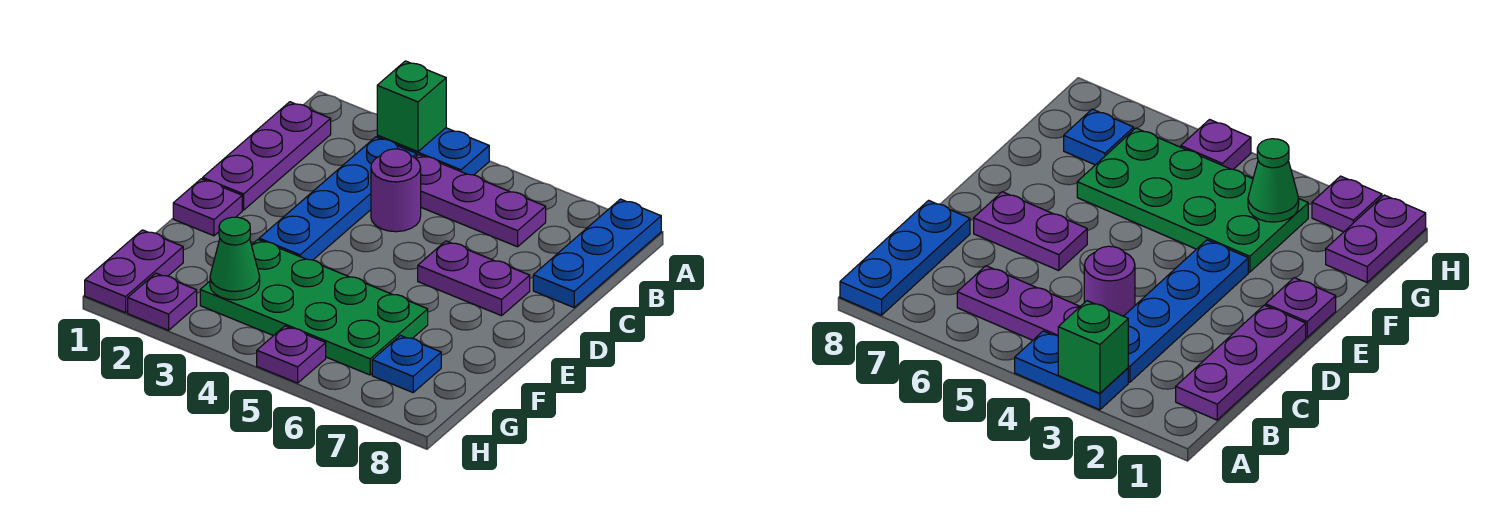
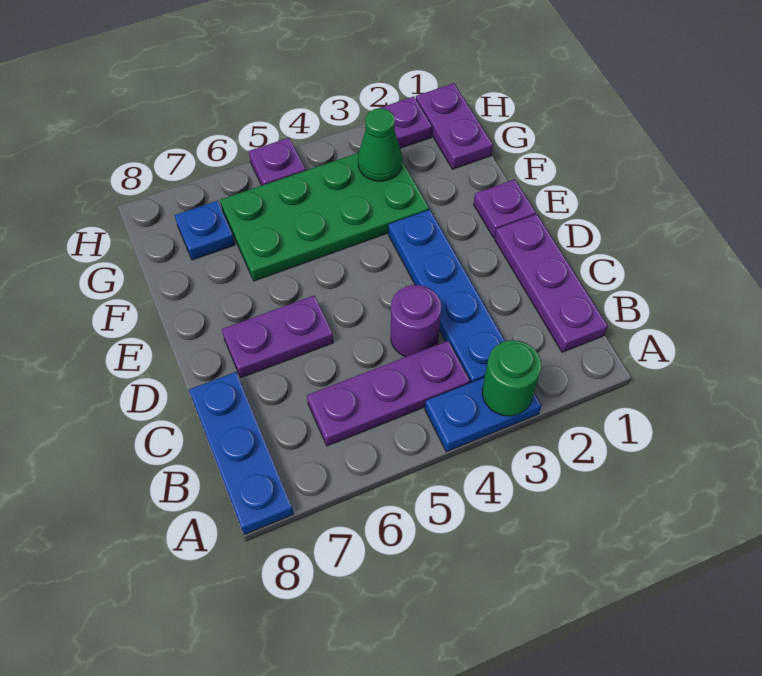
green brick A3 level 2 -> green round brick A3 level 2

